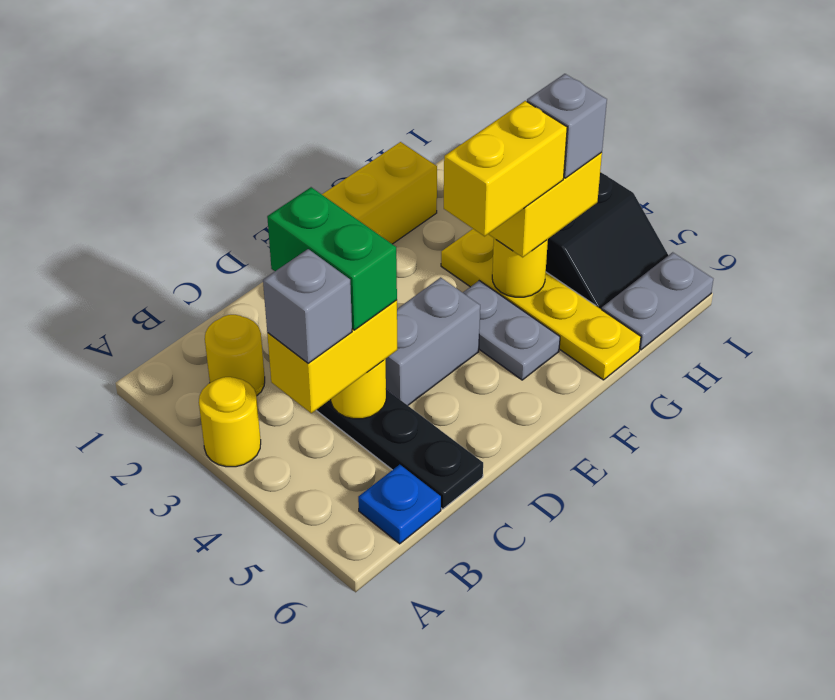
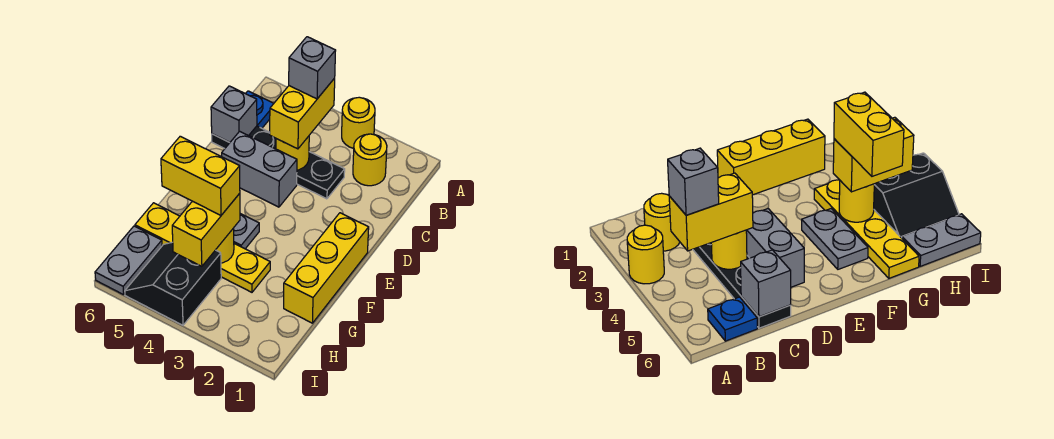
green brick C3:C4 level 4 -> none
grey brick D4:E4 level 1 -> grey brick D4:D5 level 1
yellow brick F4:G4 level 4 -> yellow brick G4:G5 level 4
grey brick H4 level 4 -> grey brick C6 level 2

